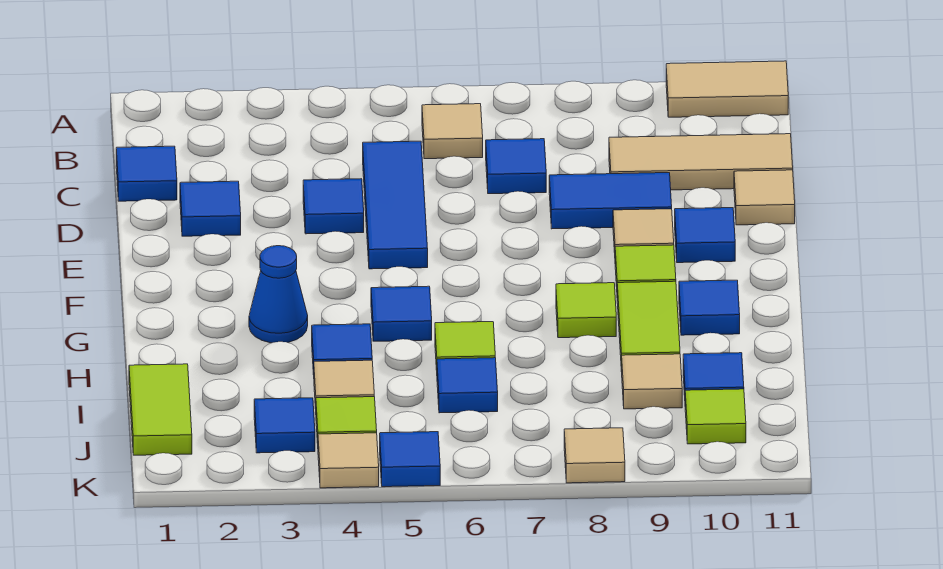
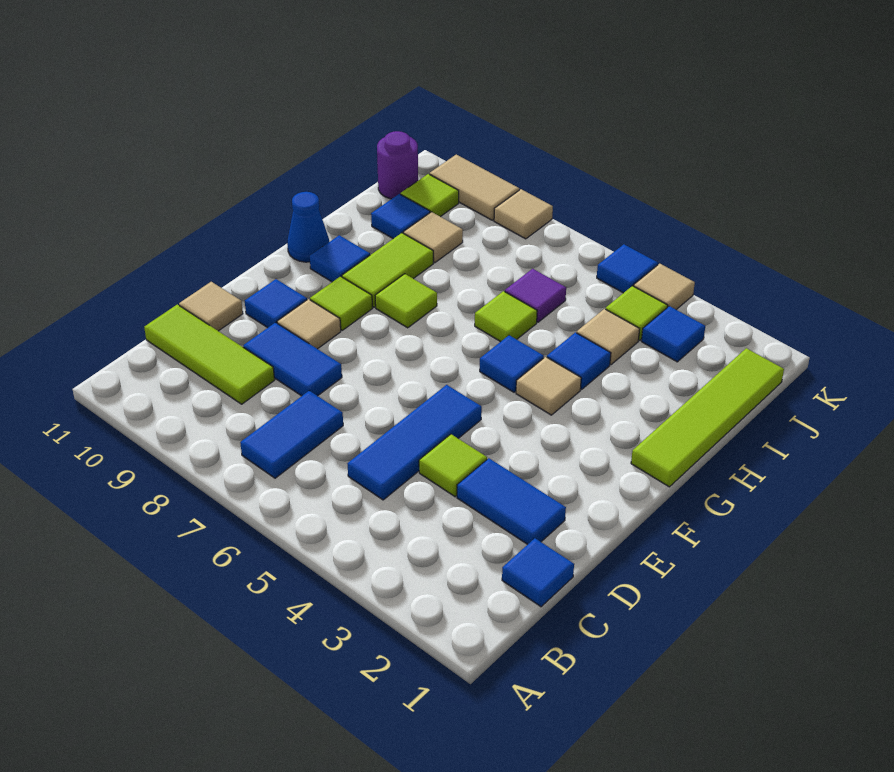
tan tile A10:A11 level 1 -> tan tile K9:K10 level 1
tan tile B6 level 1 -> tan tile G4 level 1
blue tile C7 level 1 -> blue tile B7:C7 level 1
tan tile C9:C11 level 1 -> lime tile C9:C11 level 1
blue tile D2 level 1 -> blue tile D2:D3 level 1
blue tile D4 level 1 -> lime tile D4 level 1
blue cone G3 level 1 -> blue cone G11 level 1
lime tile I1:J1 level 1 -> lime tile G1:J1 level 1
blue tile I6 level 1 -> purple tile I6 level 1
none -> purple round brick J11 level 1

